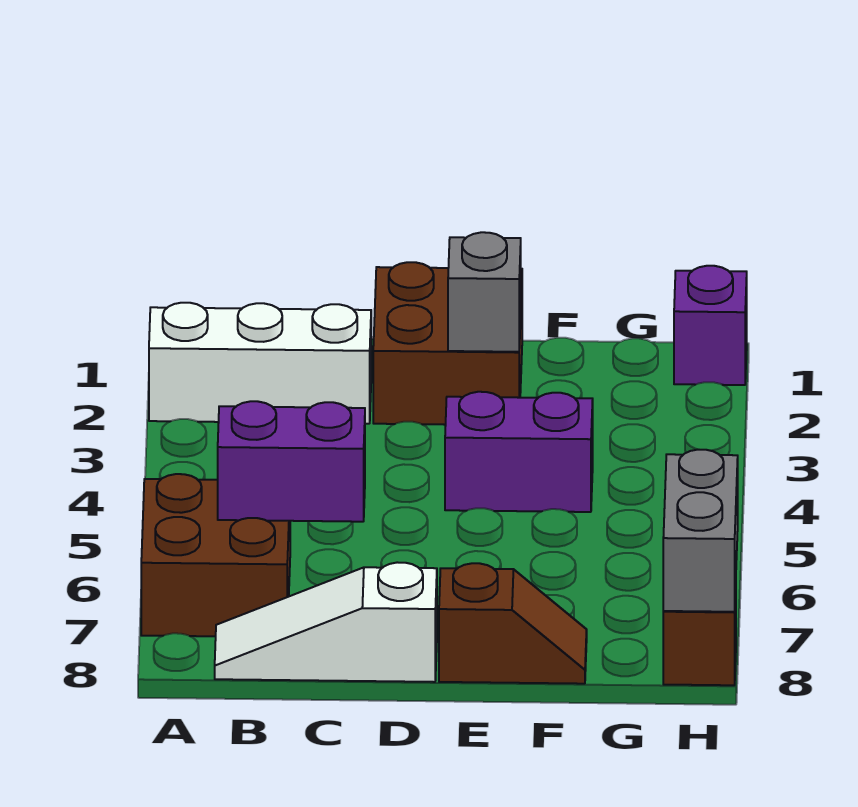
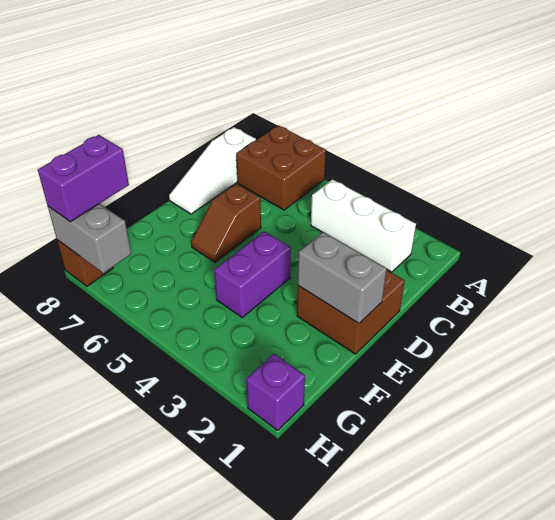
white brick A2:C2 level 1 -> white brick B2:B4 level 1
purple brick B6:C6 level 2 -> purple brick G8:H8 level 3
white slope B8:D8 level 1 top D -> white slope B8:D8 level 1 top B
grey brick E2 level 2 -> grey brick E1:E2 level 2
brown slope E8:F8 level 1 top E -> brown slope D6:E6 level 1 top D

